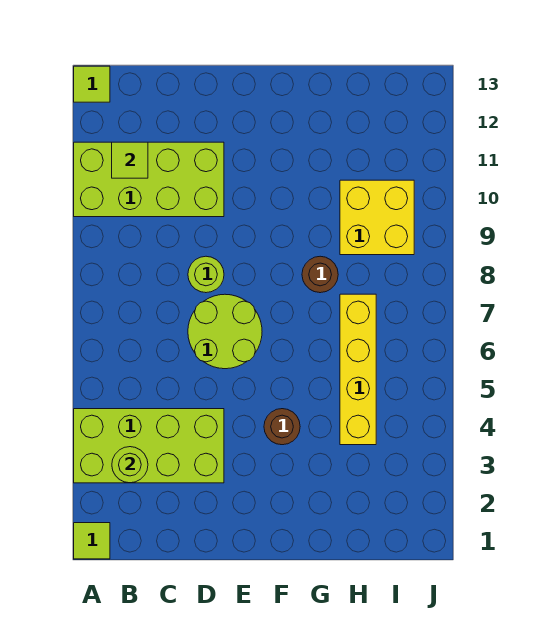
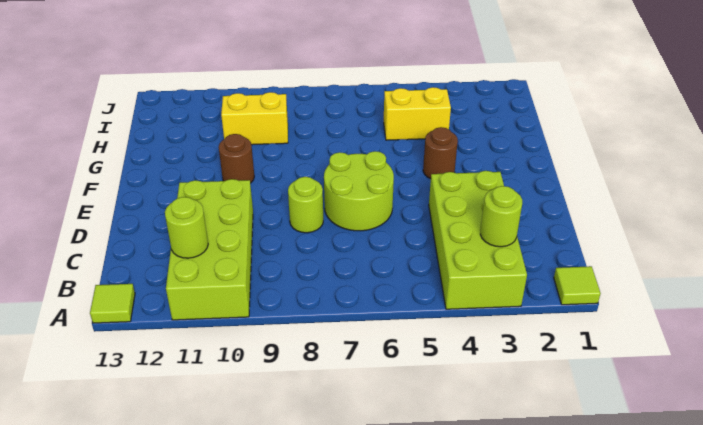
lime tile B11 level 2 -> lime round brick B11 level 2
brown round brick G8 level 1 -> brown round brick F10 level 1
yellow brick H4:H7 level 1 -> yellow brick H4:H5 level 1
yellow brick H9:I10 level 1 -> yellow brick H9:H10 level 1

